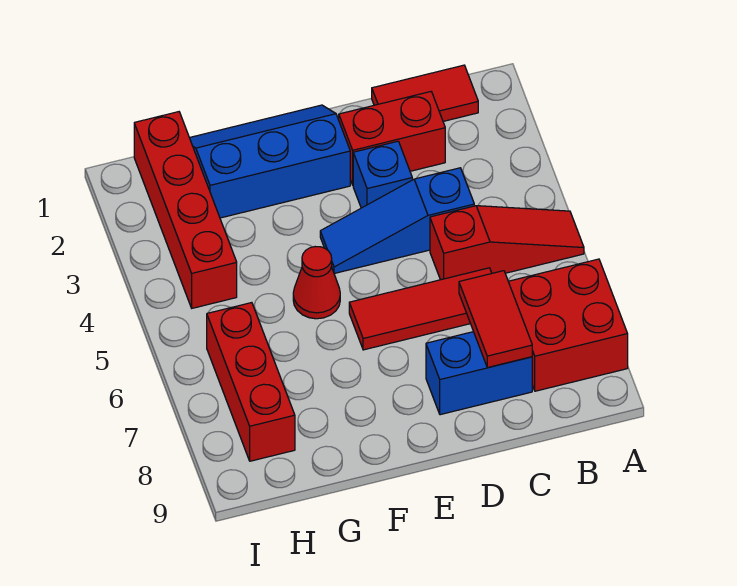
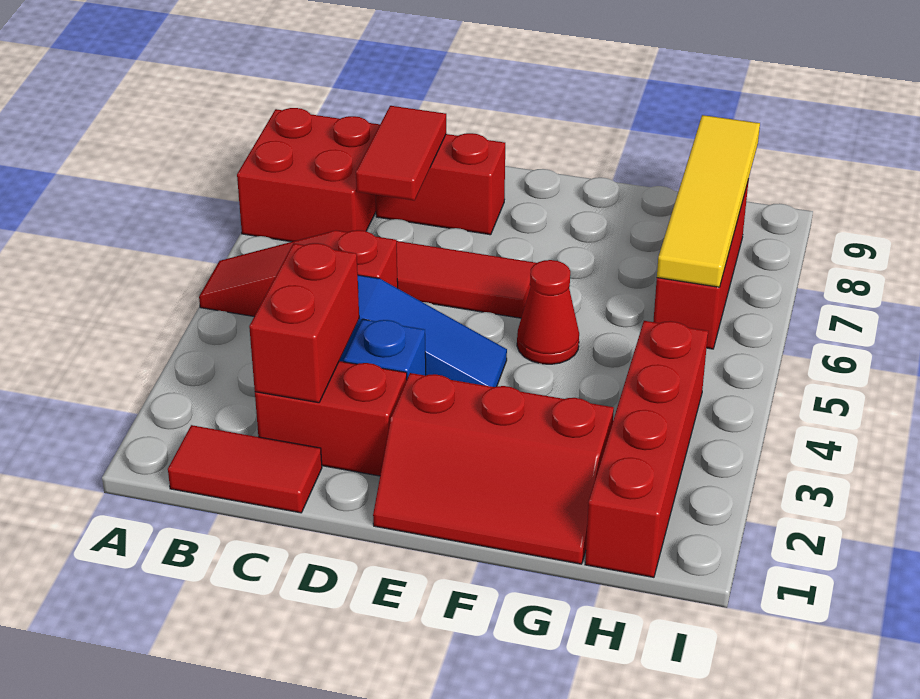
none -> red brick C2:C3 level 2
blue brick C8:D8 level 1 -> red brick C8:D8 level 1
blue slope E1:G2 level 1 top 2 -> red slope E1:G2 level 1 top 2
none -> yellow tile H6:H9 level 2

